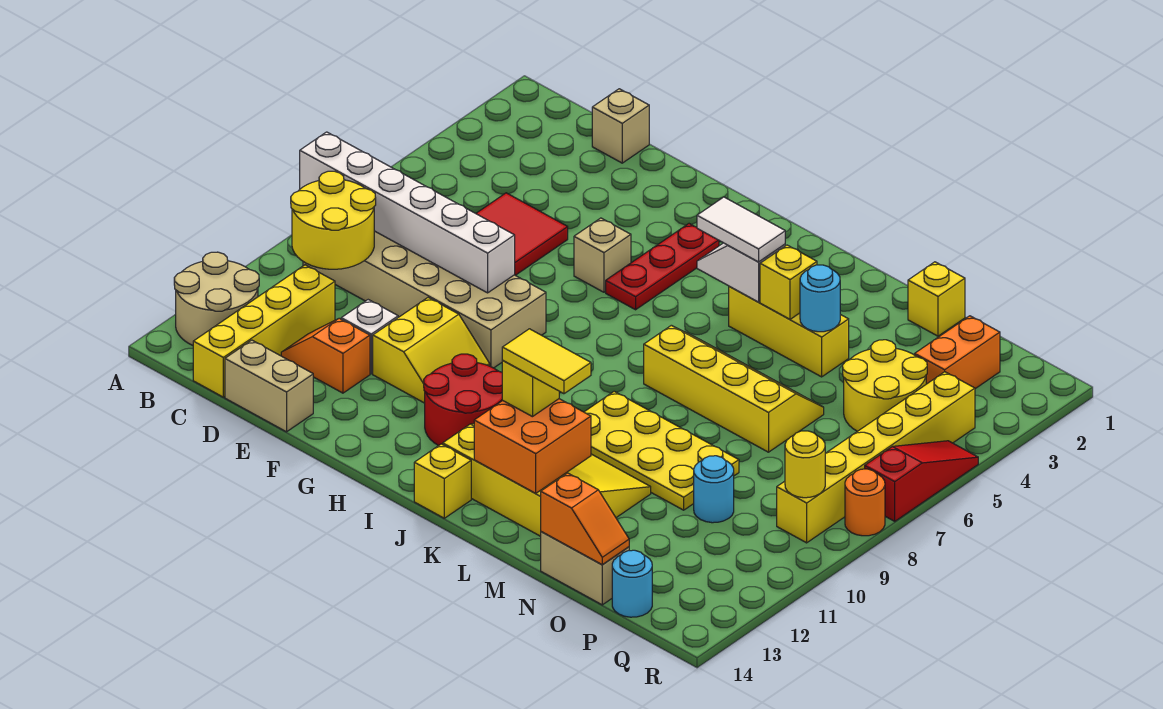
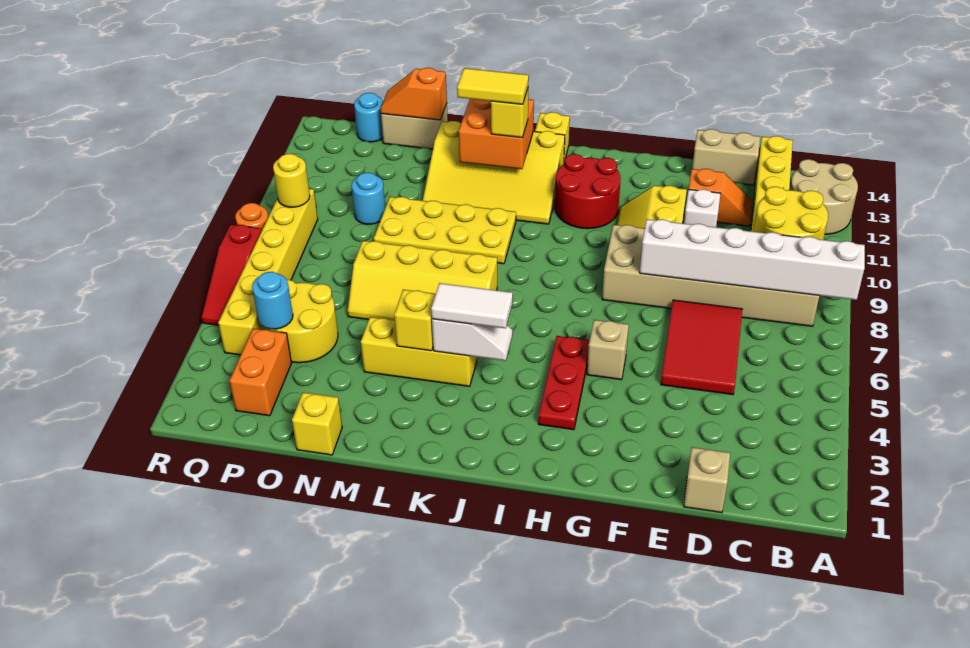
cyan round brick M4 level 2 -> cyan round brick P4 level 2

